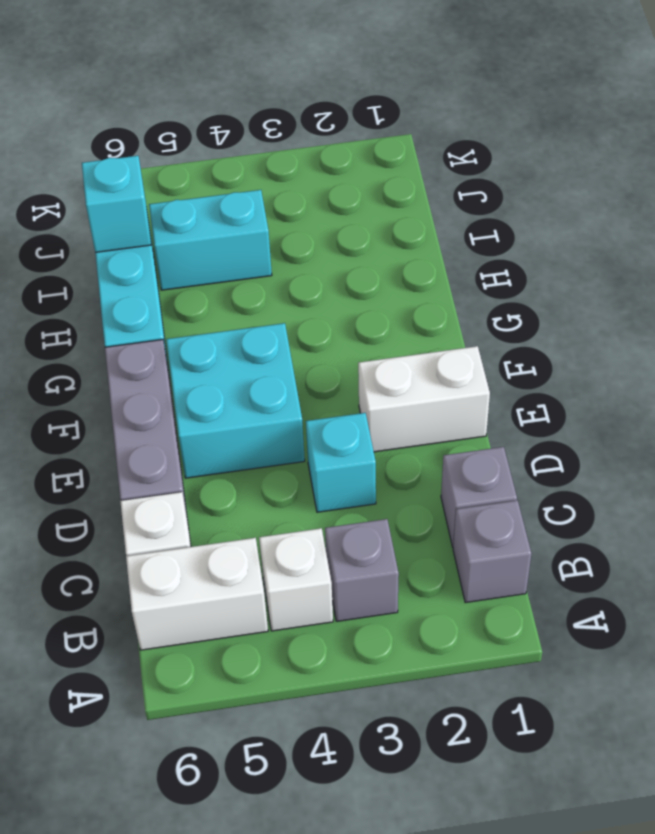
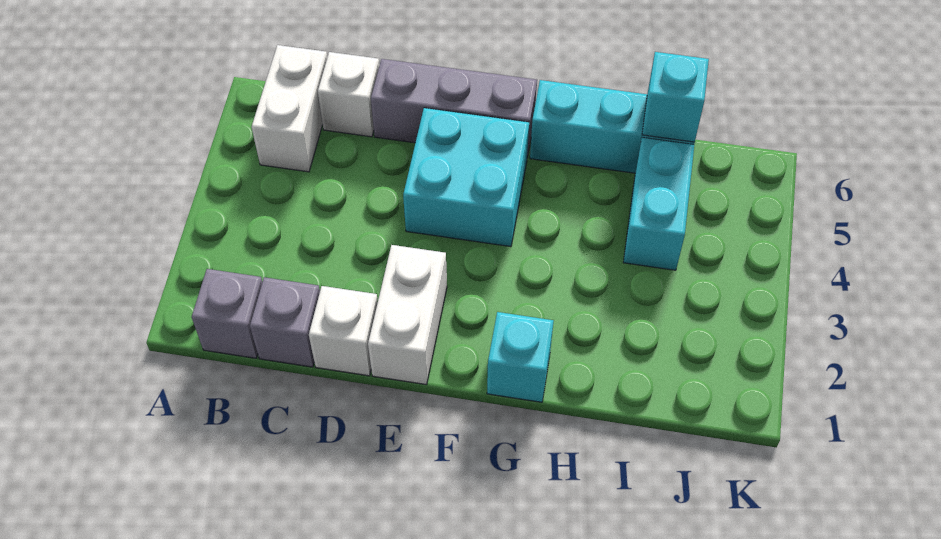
grey brick B3 level 1 -> none
white brick B4 level 1 -> white brick D1 level 1
cyan brick D3 level 1 -> cyan brick G1 level 1

